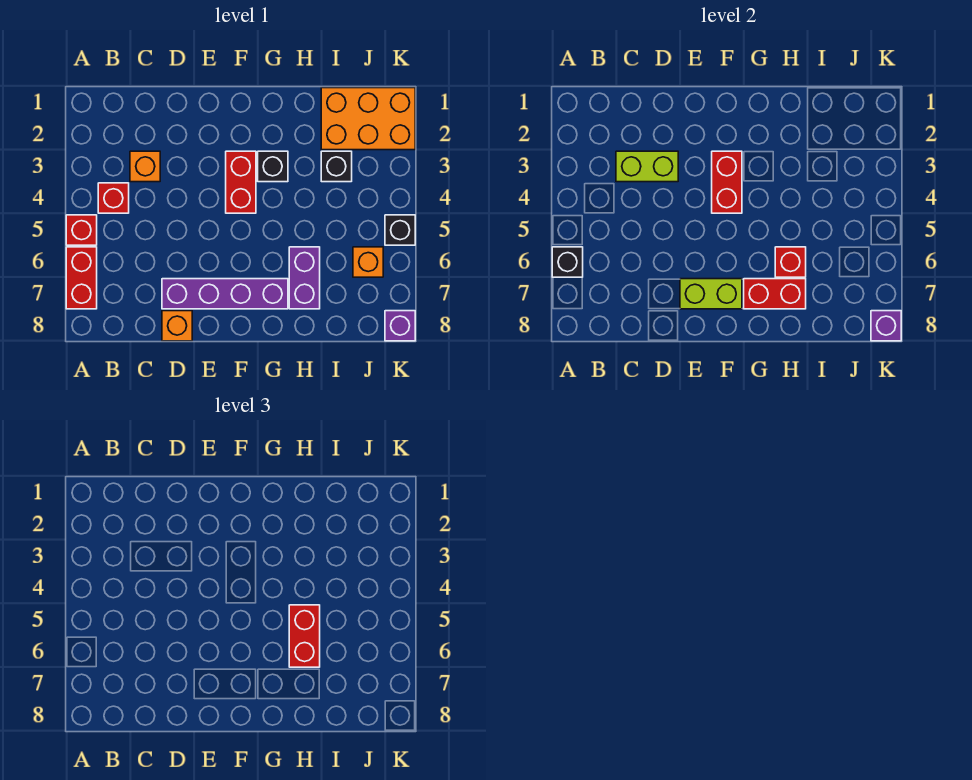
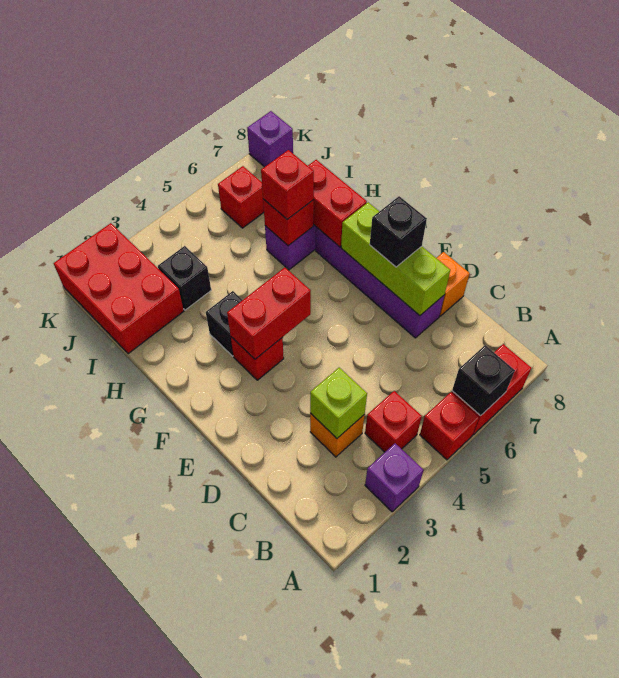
lime brick C3:D3 level 2 -> lime brick C3 level 2
lime brick E7:F7 level 2 -> lime brick D7:F7 level 2
red brick F3:F4 level 1 -> red brick F3 level 1
red brick H5:H6 level 3 -> red brick H6 level 3
orange brick I1:K2 level 1 -> red brick I1:K2 level 1
orange brick J6 level 1 -> red brick J6 level 1
black brick K5 level 1 -> black brick E7 level 3
purple brick K8 level 2 -> purple brick A3 level 1

